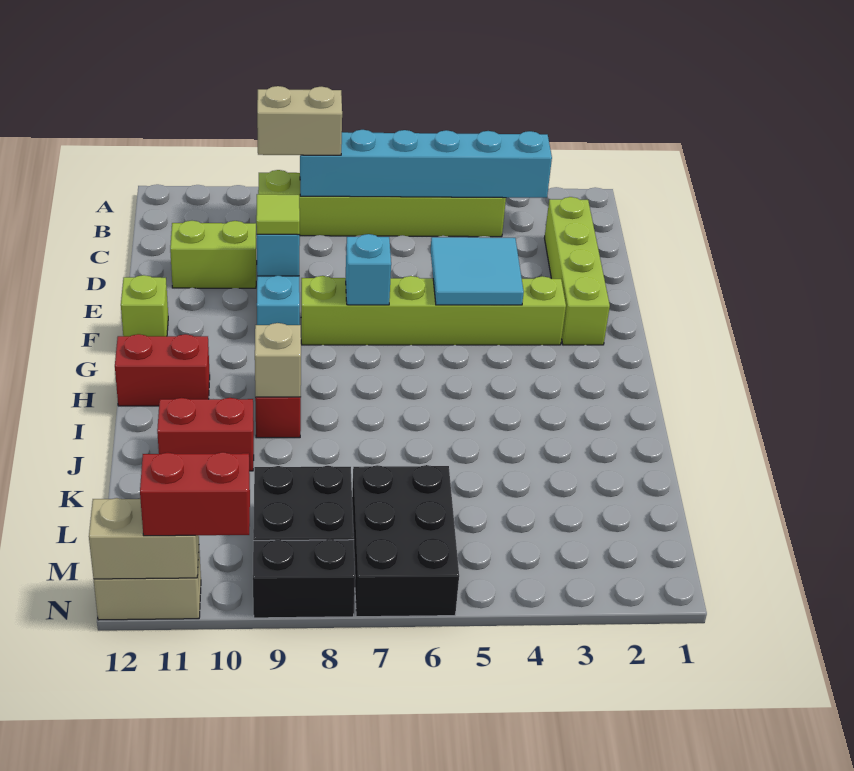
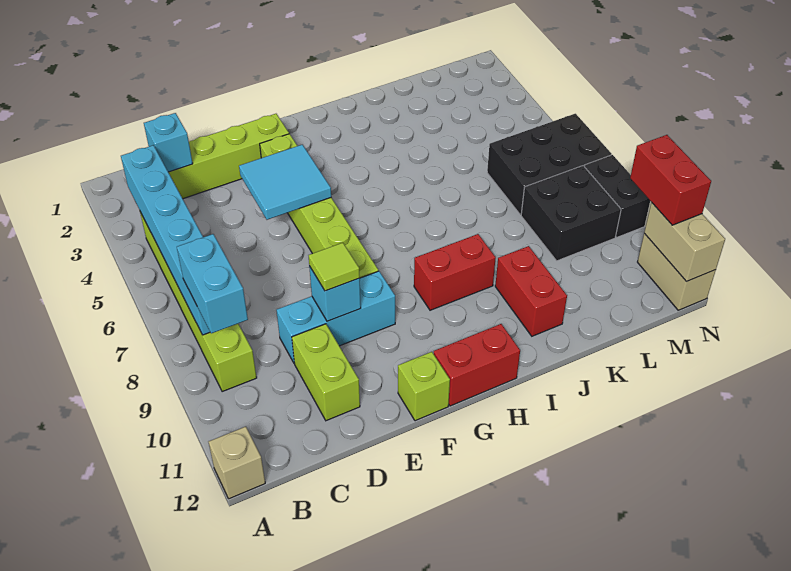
tan brick B8:B9 level 3 -> cyan brick B8:B9 level 3
cyan brick F7 level 2 -> cyan brick C2 level 2
red brick H11:H12 level 1 -> red brick G12:H12 level 1
tan brick I9 level 2 -> tan brick A12 level 1

